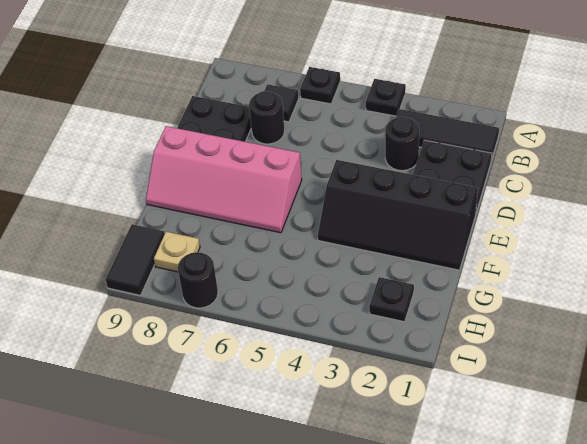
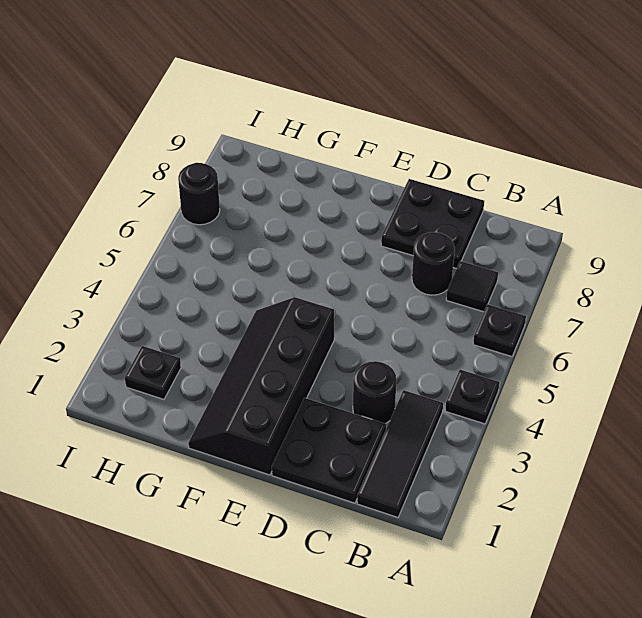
pink slope E6:F9 level 1 top E -> none
tan plate H8 level 1 -> none
black tile H9:I9 level 1 -> none

